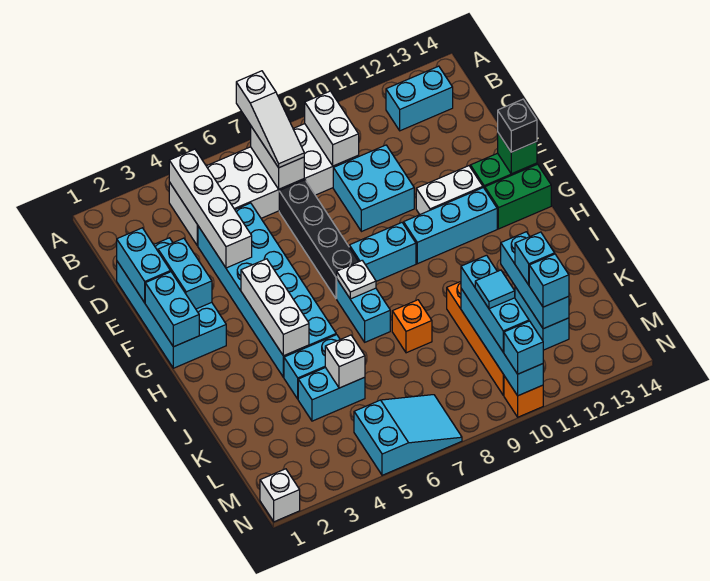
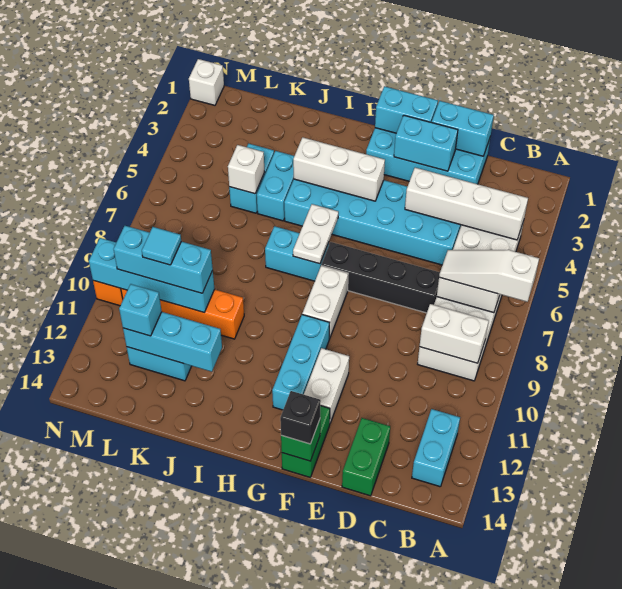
cyan brick D9:E10 level 1 -> none
cyan brick G8:G9 level 1 -> white brick G8:G9 level 1
green brick G13:G14 level 1 -> green brick D13:D14 level 1
white plate H7 level 2 -> white plate H6:H7 level 2
orange brick J8 level 1 -> none
cyan brick K12 level 3 -> none
cyan slope M5:N7 level 1 top 5 -> none
cyan brick N10 level 3 -> none

